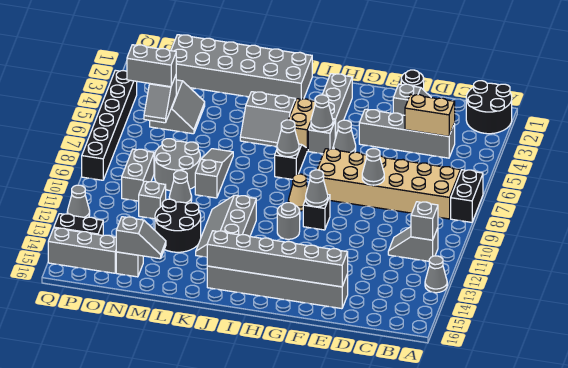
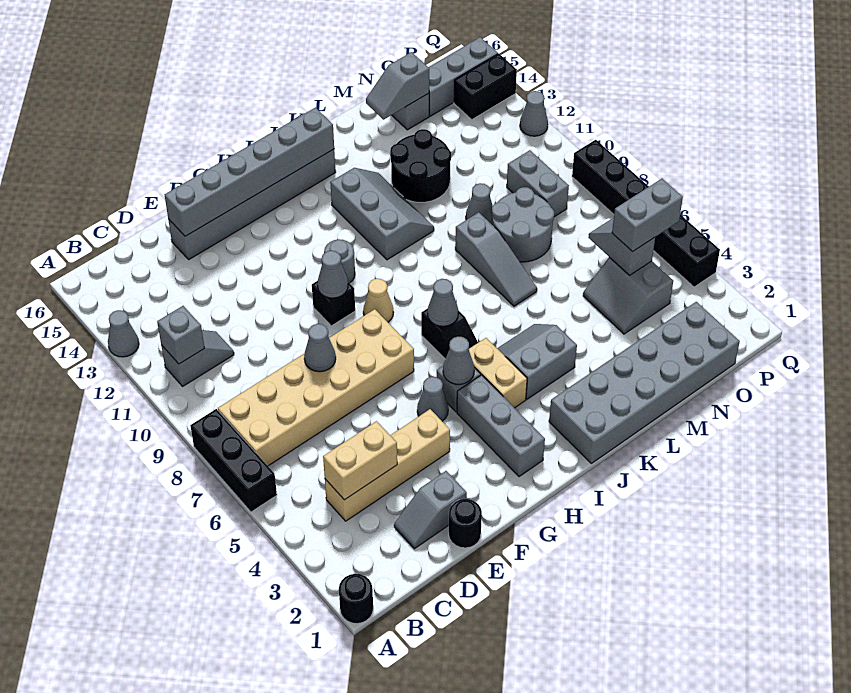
black round brick A1:B2 level 1 -> black round brick A1 level 1
black brick A7:A8 level 1 -> black brick A6:A8 level 1
grey brick C4:F4 level 1 -> tan brick C4:F4 level 1
grey brick N11 level 1 -> none

